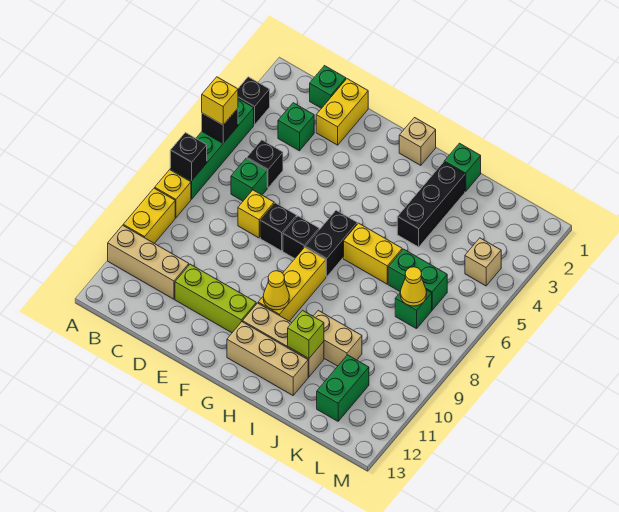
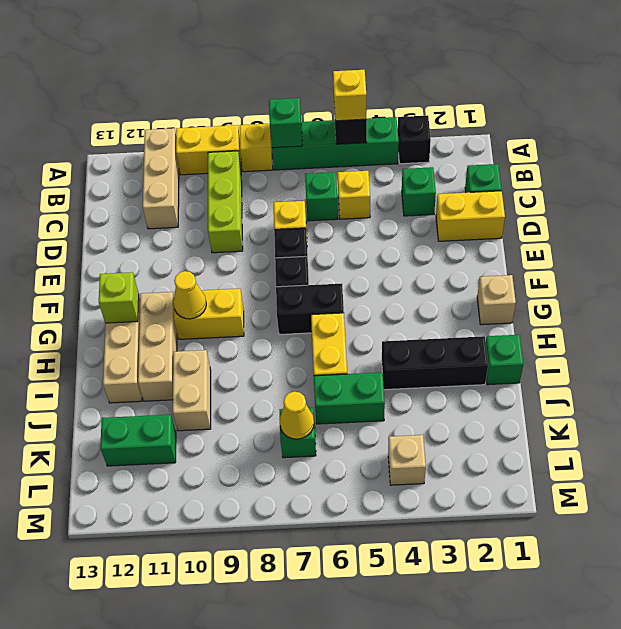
black brick A7 level 2 -> green brick A7 level 2
black brick C5 level 1 -> yellow brick C5 level 1
lime brick D11:F11 level 1 -> lime brick B9:D9 level 1
yellow brick G8:G10 level 1 -> yellow brick G9:G10 level 1
lime brick I11 level 2 -> lime brick G12 level 2
green brick J6:K6 level 1 -> green brick J5:J6 level 1

